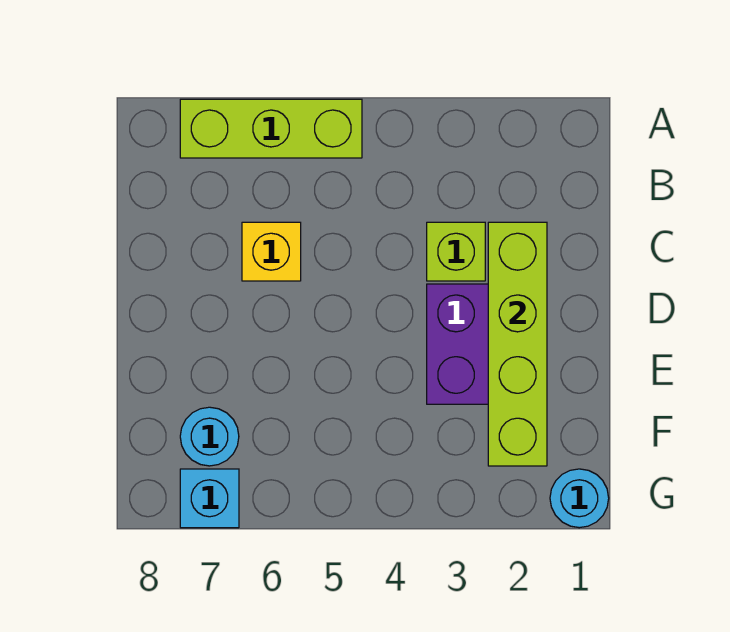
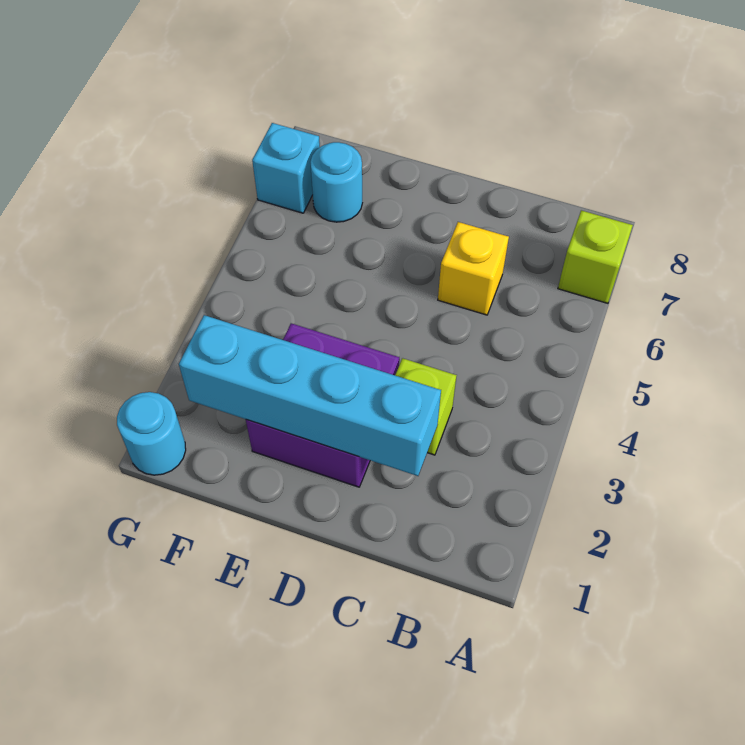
lime brick A5:A7 level 1 -> lime brick A7 level 1
lime brick C2:F2 level 2 -> cyan brick C2:F2 level 2

